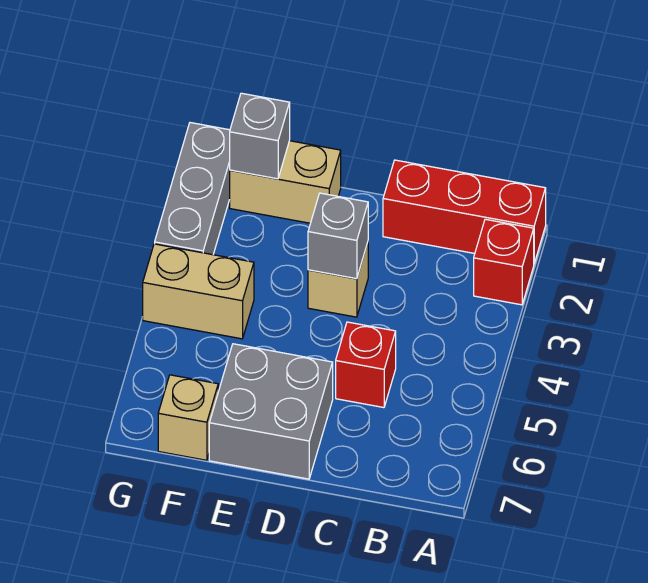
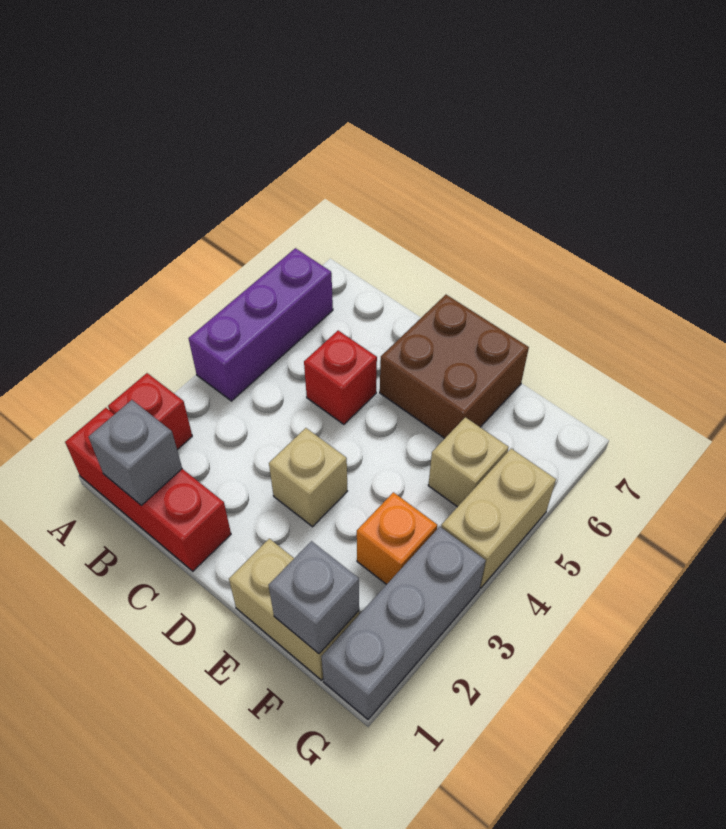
none -> purple brick A4:A6 level 1
grey brick D3 level 2 -> grey brick B1 level 2
grey brick D6:E7 level 1 -> brown brick D6:E7 level 1
none -> orange brick F3 level 1
tan brick F4:G4 level 1 -> tan brick G4:G5 level 1
tan brick F7 level 1 -> tan brick F5 level 1

